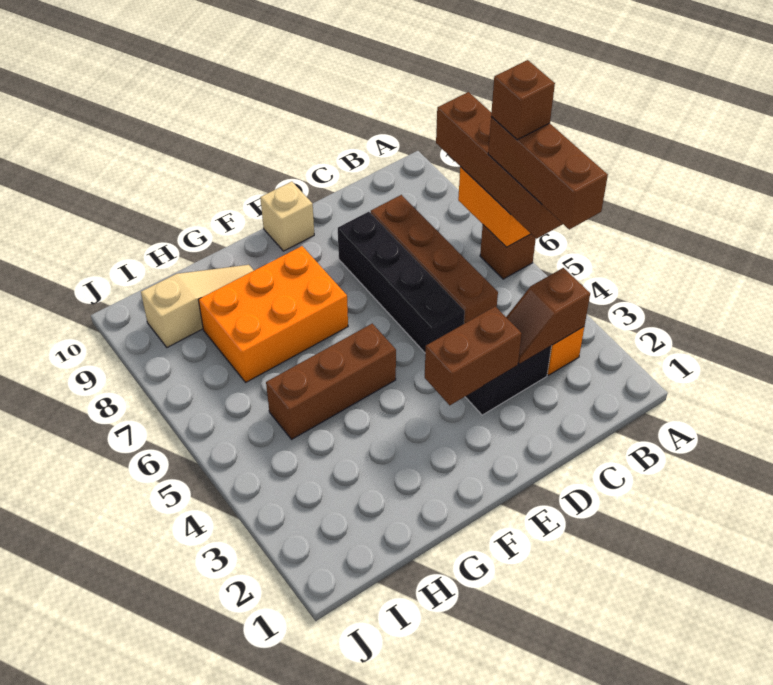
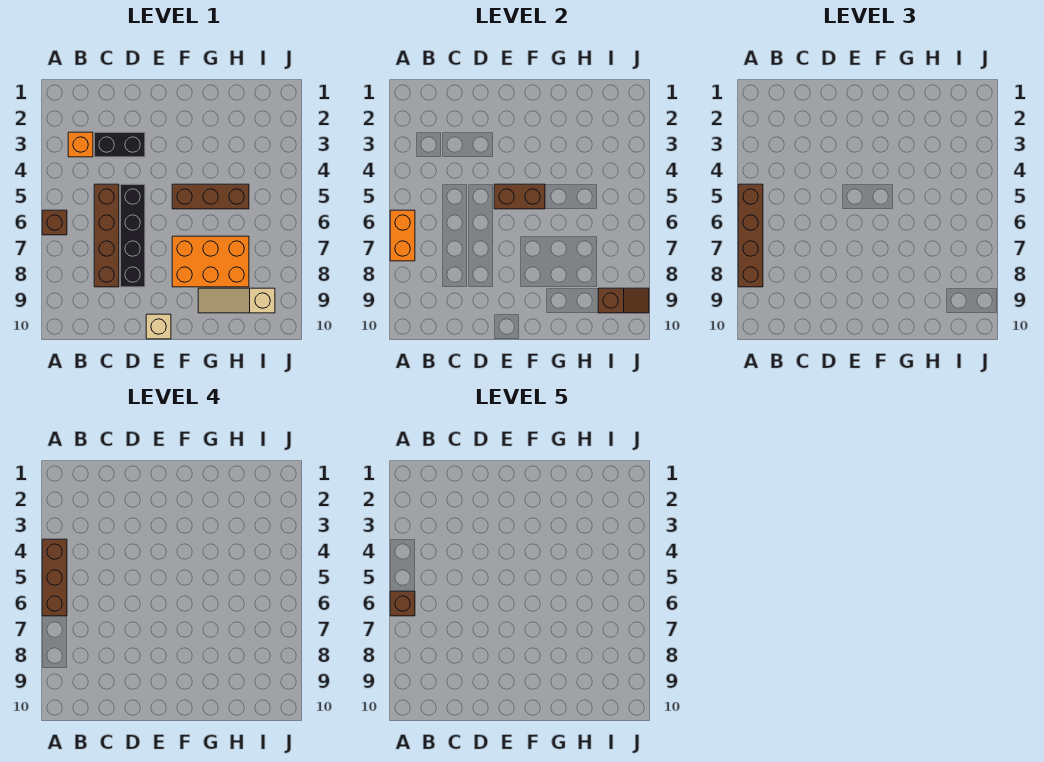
brown slope B3:C3 level 2 top B -> brown slope I9:J9 level 2 top I
brown brick D3:E3 level 2 -> brown brick E5:F5 level 2

